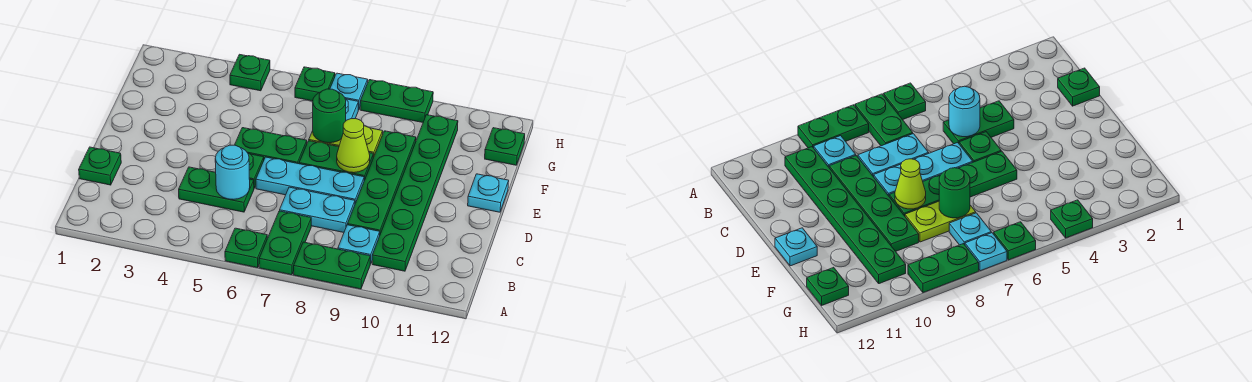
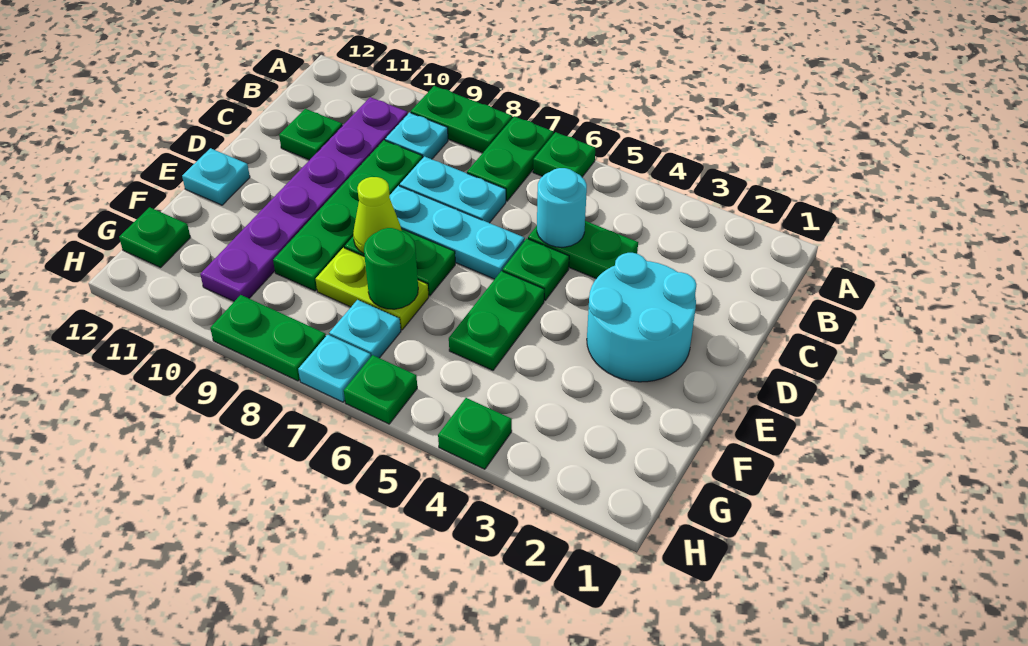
green plate B10:G10 level 1 -> purple plate B10:G10 level 1
green plate C1 level 1 -> green plate C11 level 1
none -> cyan round brick D2:E3 level 1
green plate E5:E6 level 1 -> green plate E5:F5 level 1

